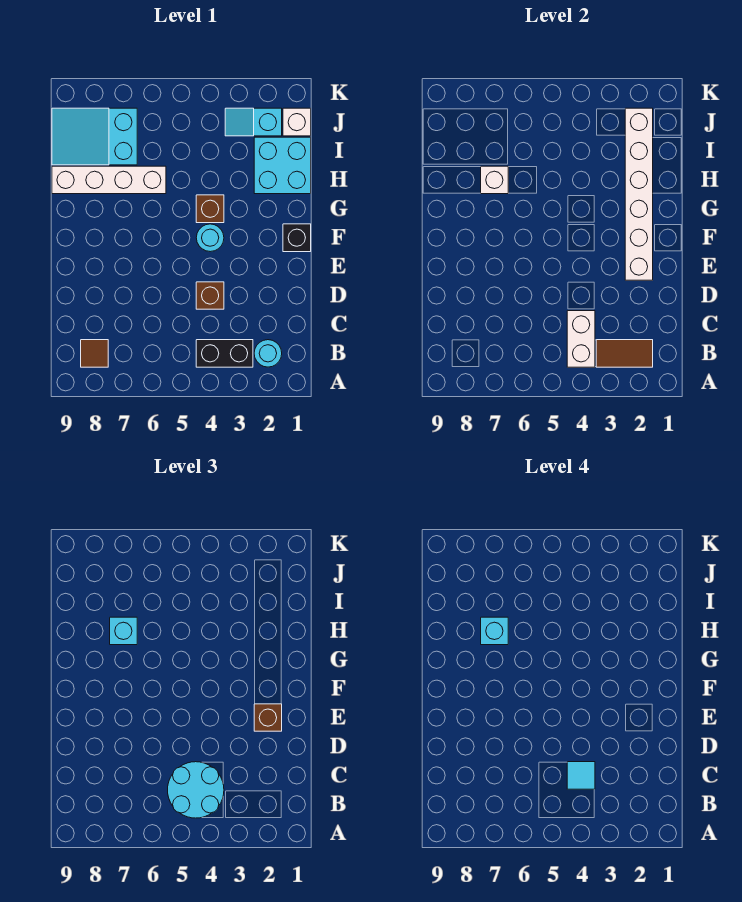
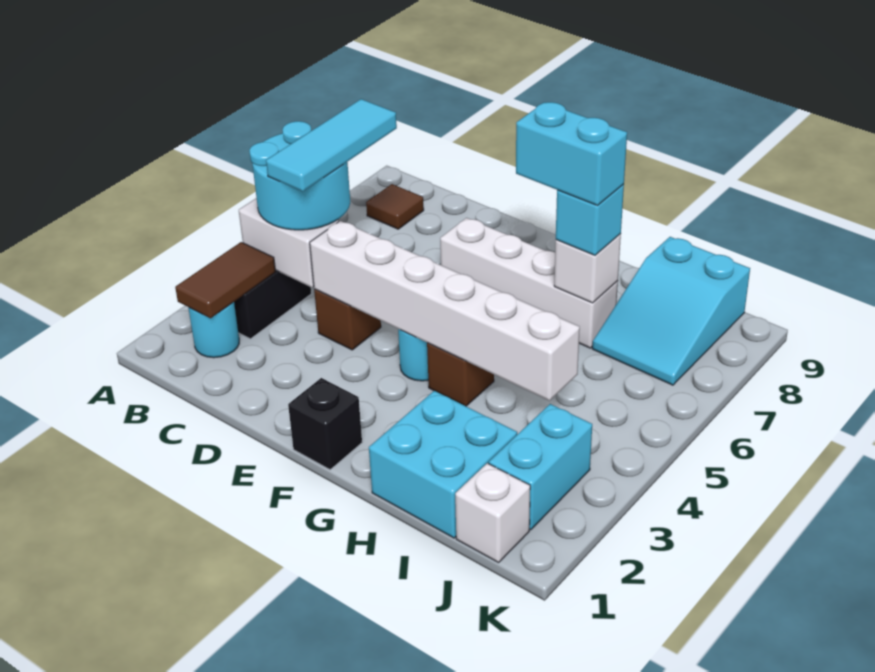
cyan tile C4 level 4 -> cyan tile C4:C6 level 4
white brick E2:J2 level 2 -> white brick D4:I4 level 2
brown brick E2 level 3 -> none
white brick H6:H9 level 1 -> white brick E7:H7 level 1
cyan brick H7 level 4 -> cyan brick G7:H7 level 4
cyan slope I7:J9 level 1 top 7 -> cyan slope I7:J9 level 1 top 9
cyan slope J2:J3 level 1 top 2 -> cyan brick J2:J3 level 1

